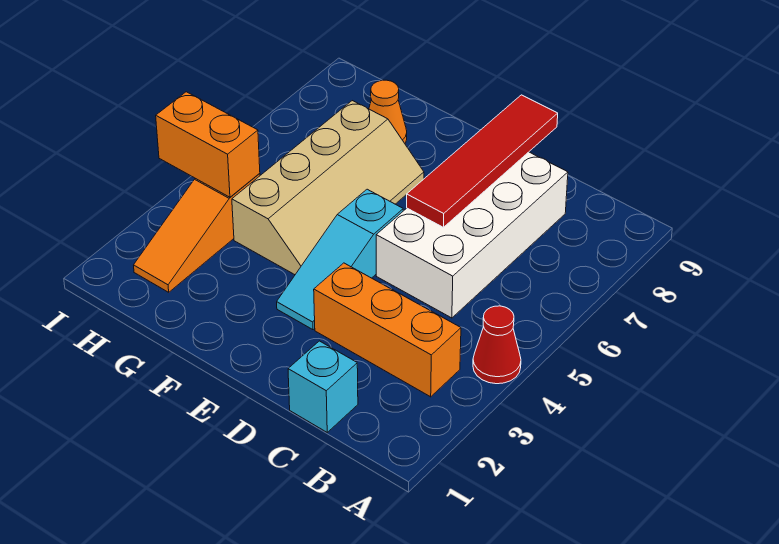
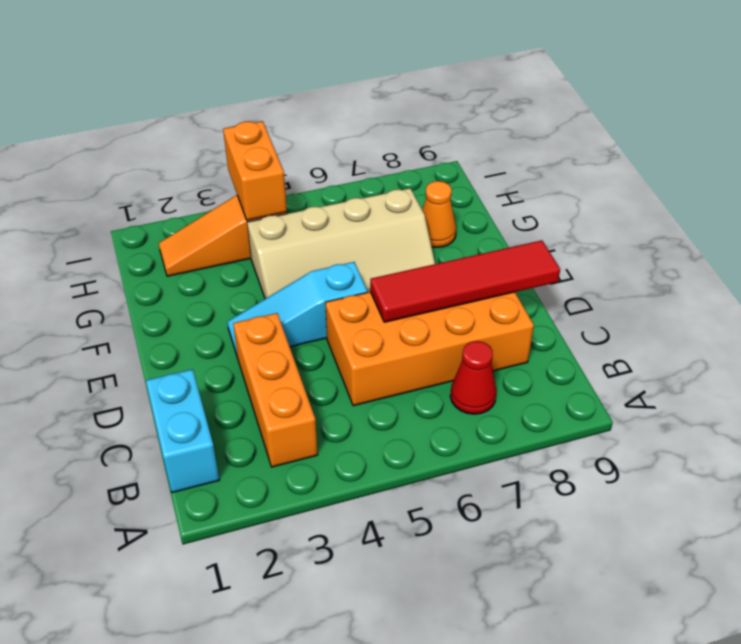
red cone A4 level 1 -> red cone B7 level 1
cyan brick C1 level 1 -> cyan brick B1:C1 level 1
white brick C5:D8 level 1 -> orange brick C5:D8 level 1

